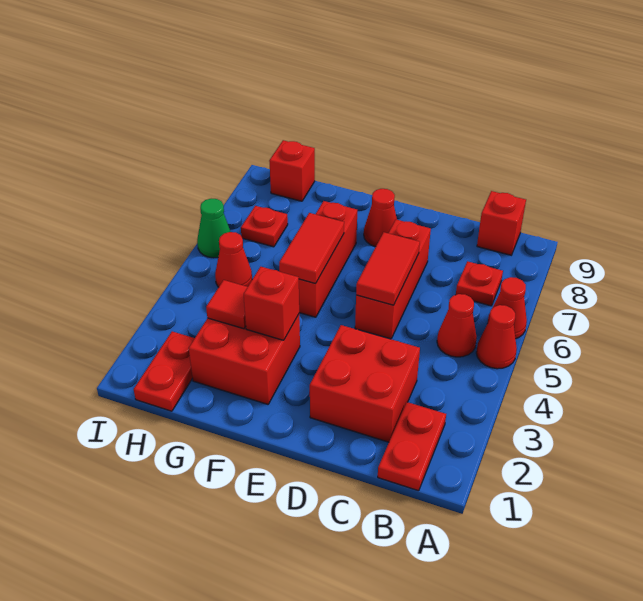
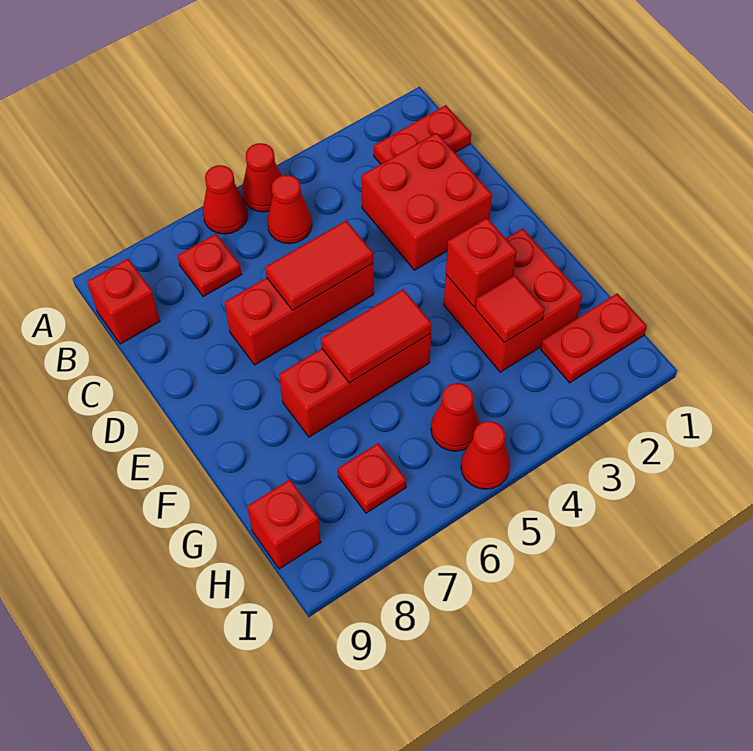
red cone E8 level 1 -> red cone I5 level 1
green cone I6 level 1 -> none

